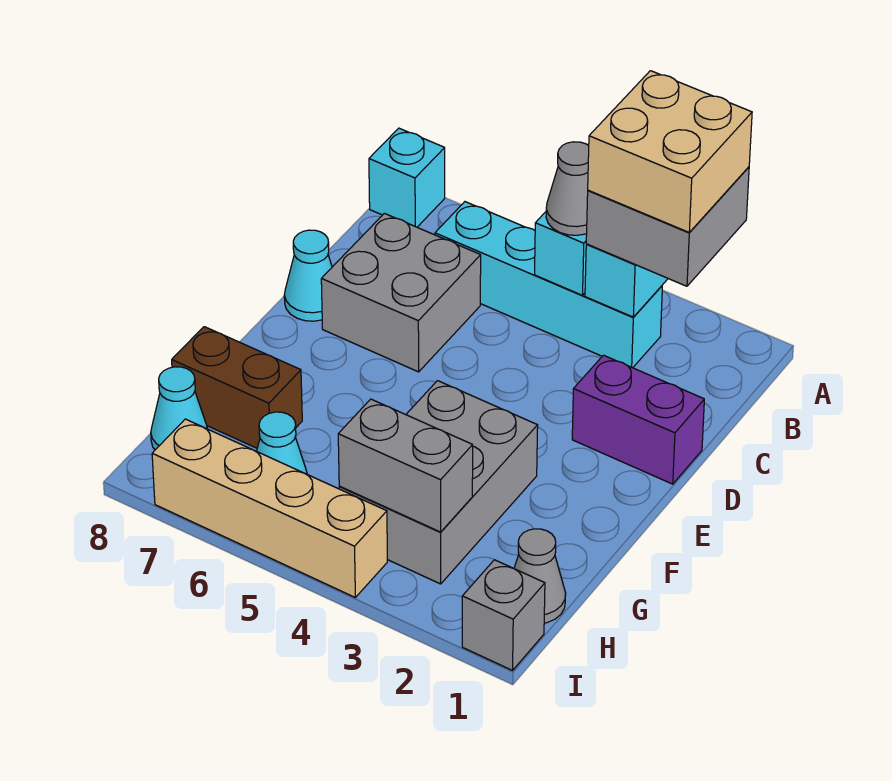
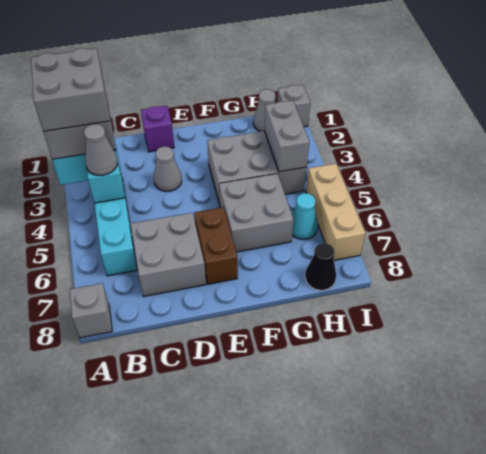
tan brick A2:B3 level 4 -> grey brick A2:B3 level 4
cyan brick A8 level 1 -> grey brick A8 level 1
purple brick D1:D2 level 1 -> purple brick D1 level 1
none -> grey cone D3 level 1
cyan cone D8 level 1 -> none
none -> grey brick F5:G6 level 1
brown brick G7:G8 level 1 -> brown brick E6:E7 level 1
cyan cone H8 level 1 -> black cone H8 level 1
tan brick I4:I7 level 1 -> tan brick I5:I7 level 1

